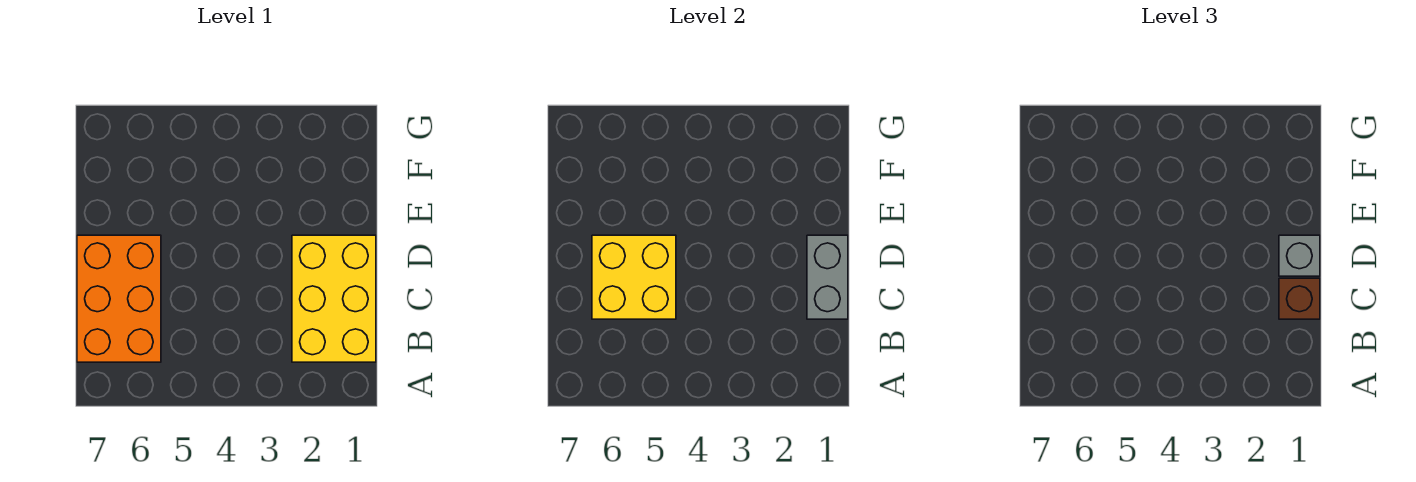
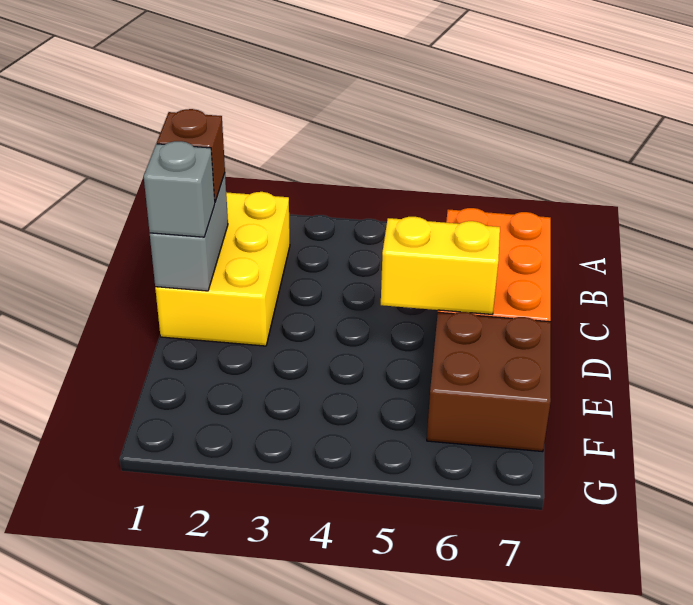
yellow brick C5:D6 level 2 -> yellow brick D5:D6 level 2
none -> brown brick E6:F7 level 1

